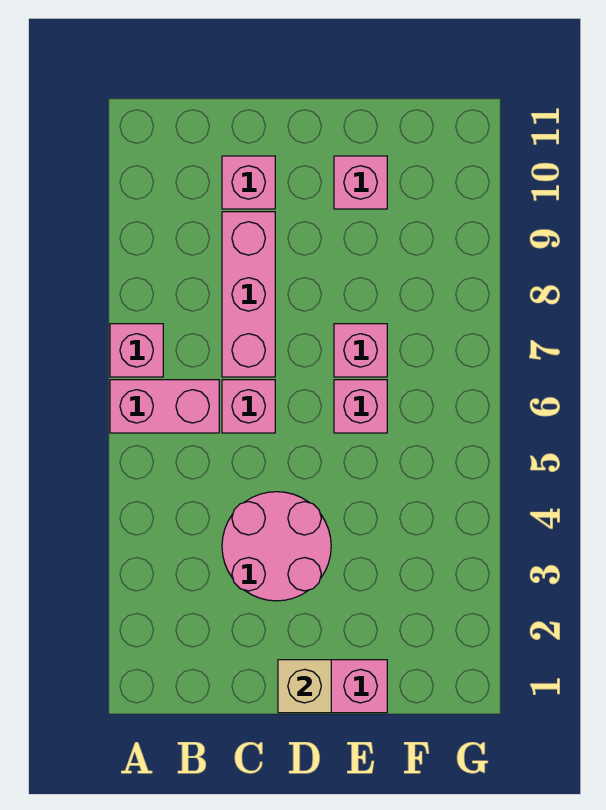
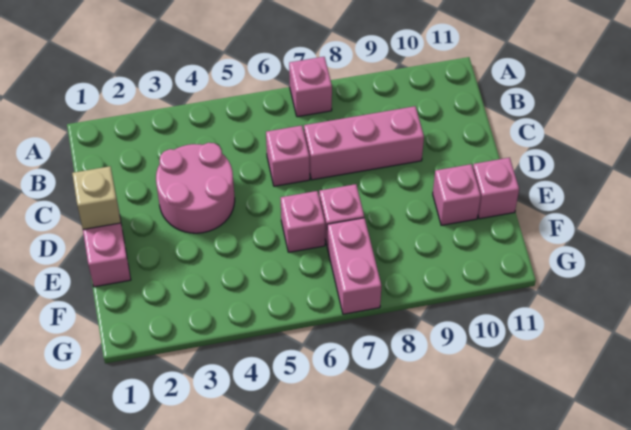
pink brick A6:B6 level 1 -> pink brick F7:G7 level 1
pink brick C10 level 1 -> pink brick E11 level 1

